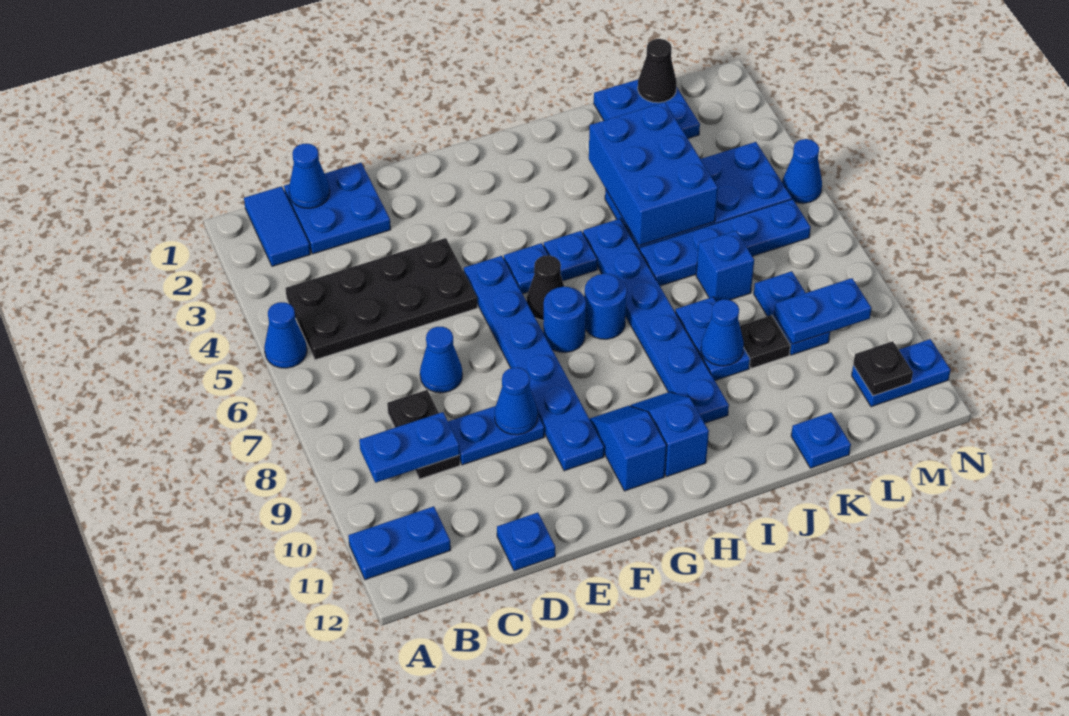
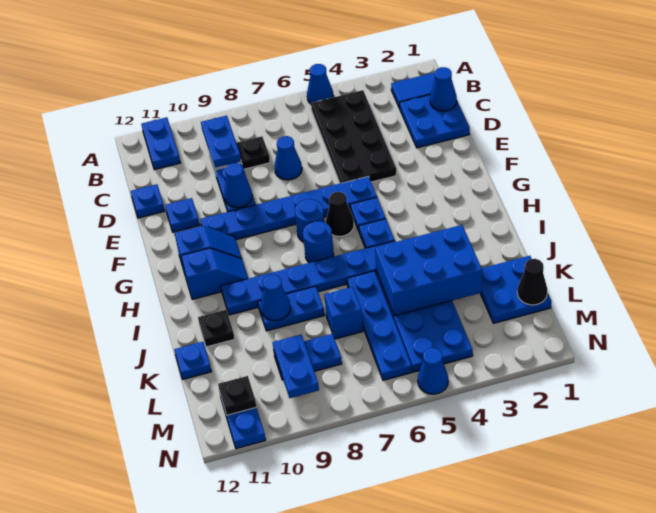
none -> blue plate E11 level 1
black plate K9 level 1 -> black plate J11 level 1

